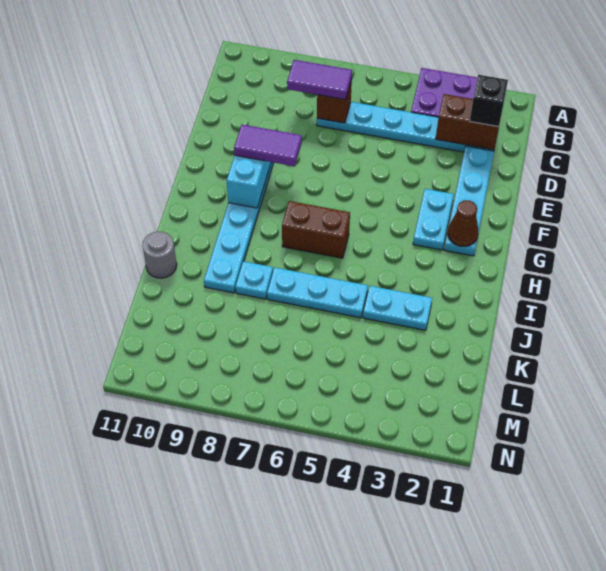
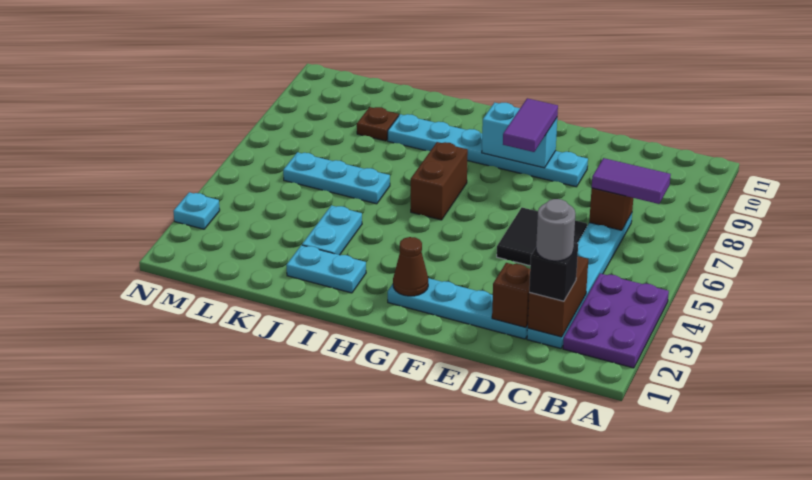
purple tile C7:C8 level 3 -> purple tile B7:C7 level 3
none -> brown brick D2 level 2
none -> black tile D5:E6 level 1
cyan plate F3:G3 level 1 -> cyan plate I2:J2 level 1
cyan plate J5:J7 level 1 -> cyan plate J6:L6 level 1
cyan plate J8 level 1 -> cyan plate N3 level 1
grey round brick J11 level 1 -> grey round brick C2 level 4
none -> brown plate K9 level 1

